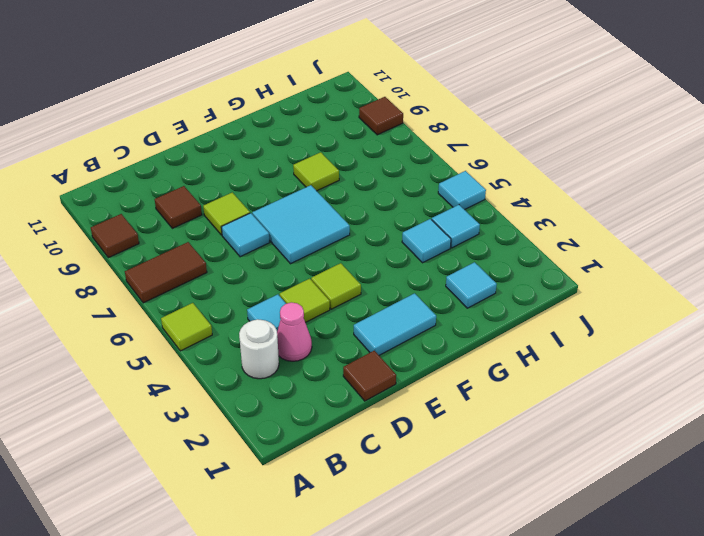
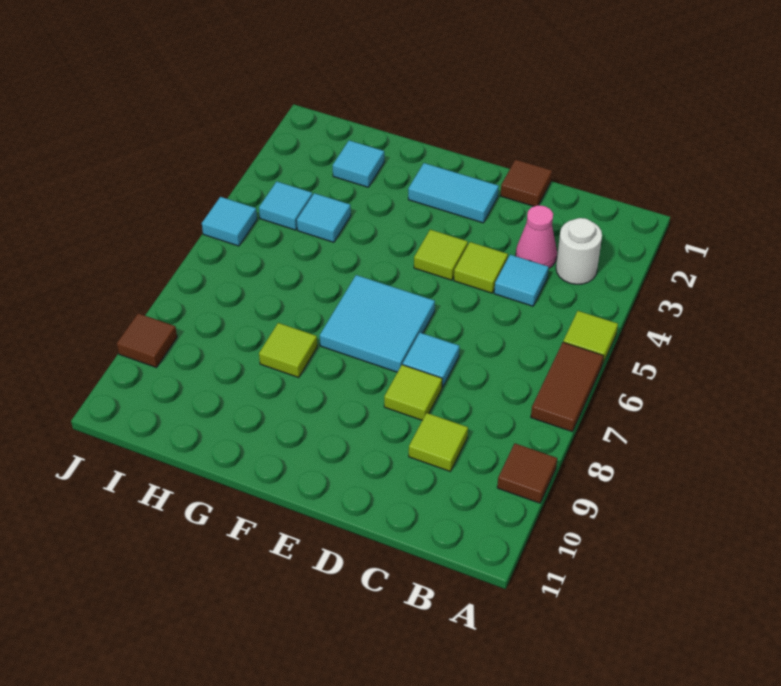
brown tile A7:B7 level 1 -> brown tile A6:A7 level 1
brown tile C9 level 1 -> lime tile C9 level 1

